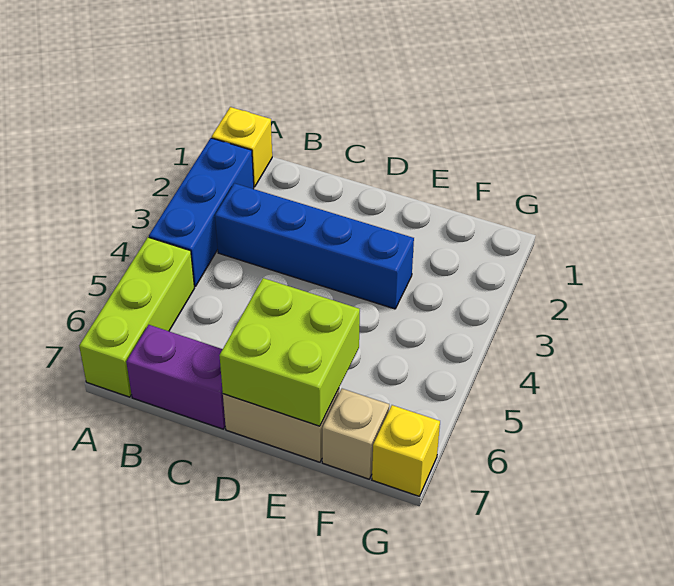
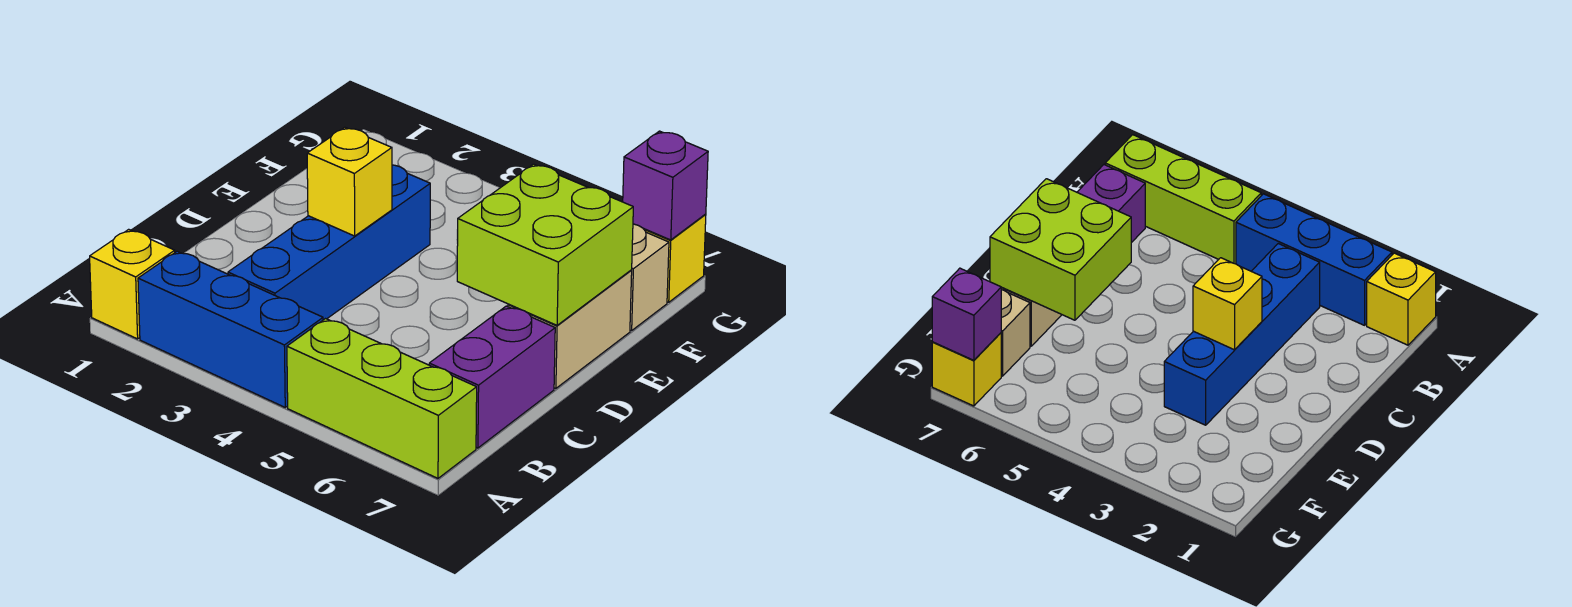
none -> yellow brick D3 level 2
none -> purple brick G7 level 2

